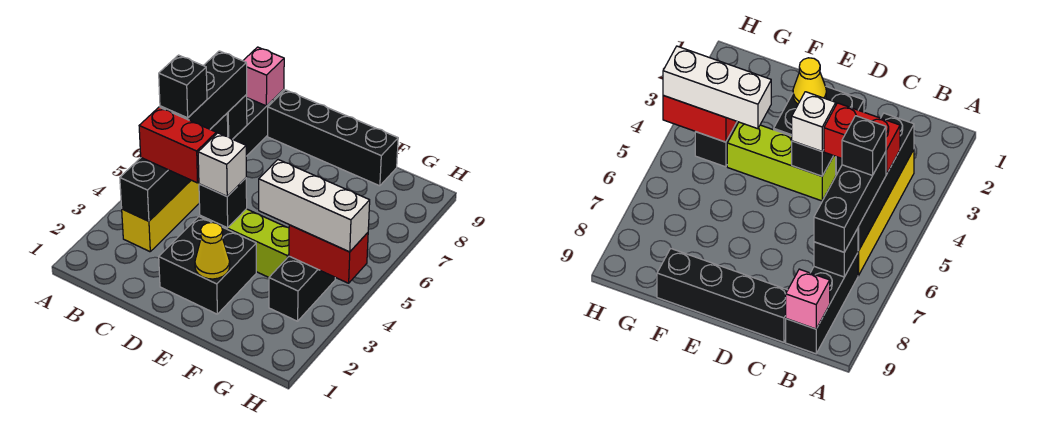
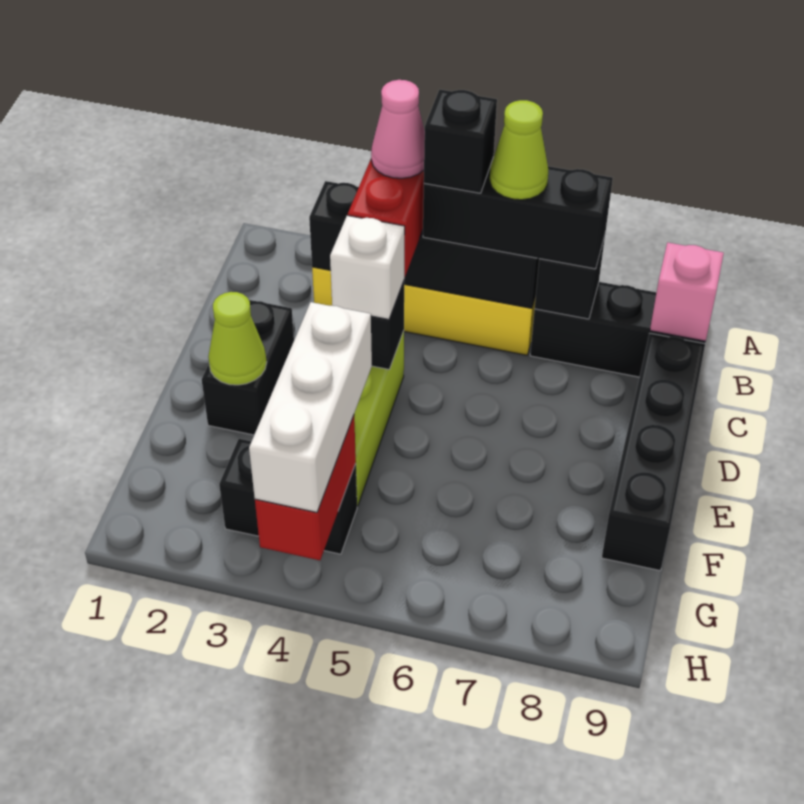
none -> pink cone B4 level 4
none -> lime cone B6 level 4
black brick D2:E3 level 1 -> black brick D2:E2 level 1
yellow cone E2 level 2 -> lime cone E2 level 2

